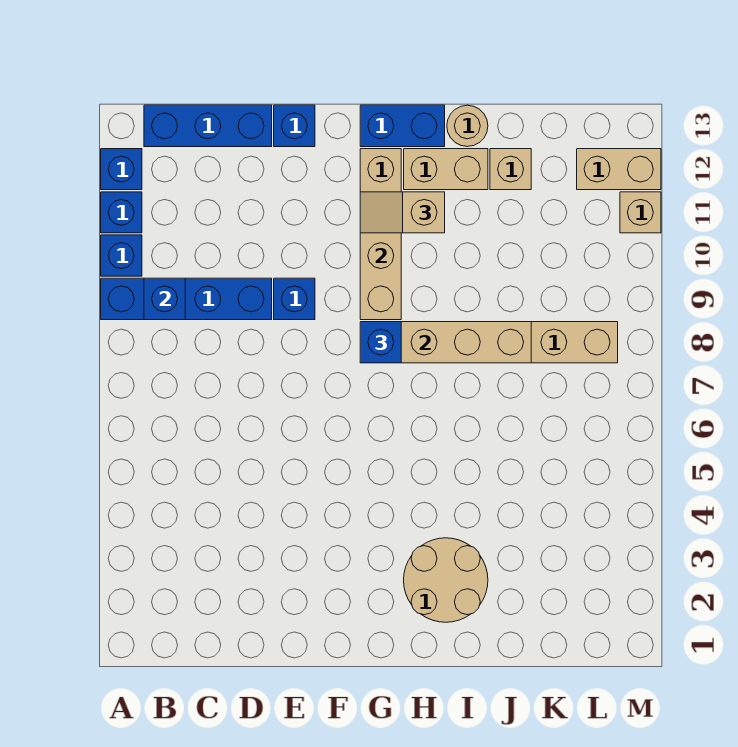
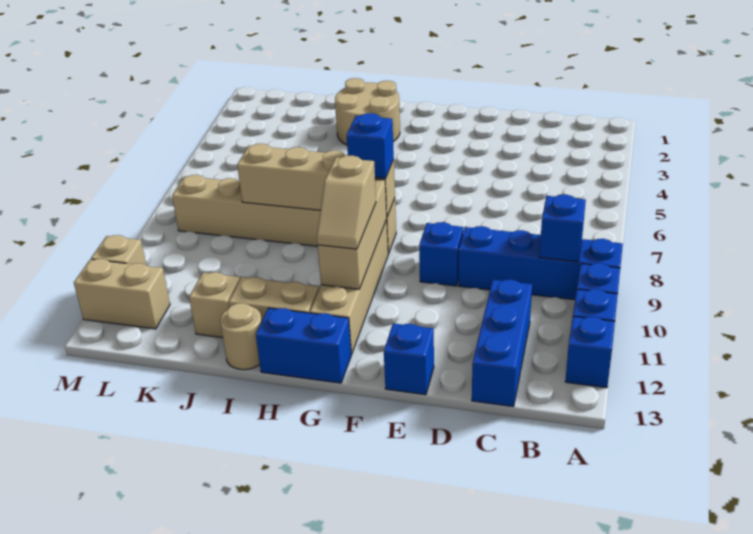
blue brick B13:D13 level 1 -> blue brick C11:C13 level 1
tan slope G11:H11 level 3 top H -> tan slope G10:G11 level 3 top 10

